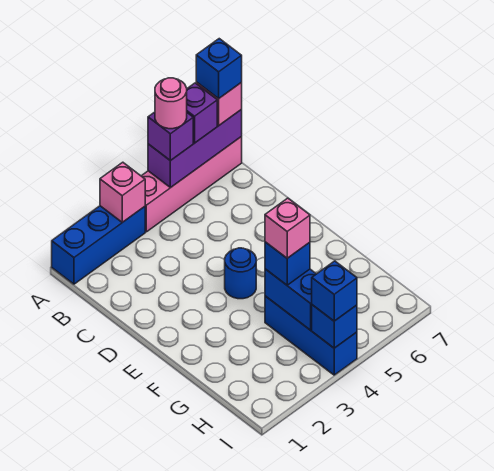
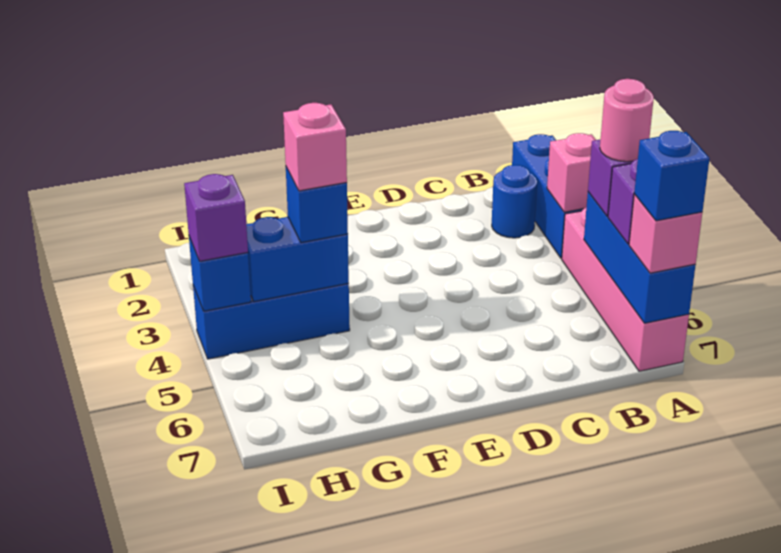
purple brick A5:A7 level 2 -> blue brick A5:A7 level 2
blue round brick E4 level 1 -> blue round brick B2 level 1
blue brick I4 level 3 -> purple brick I4 level 3

